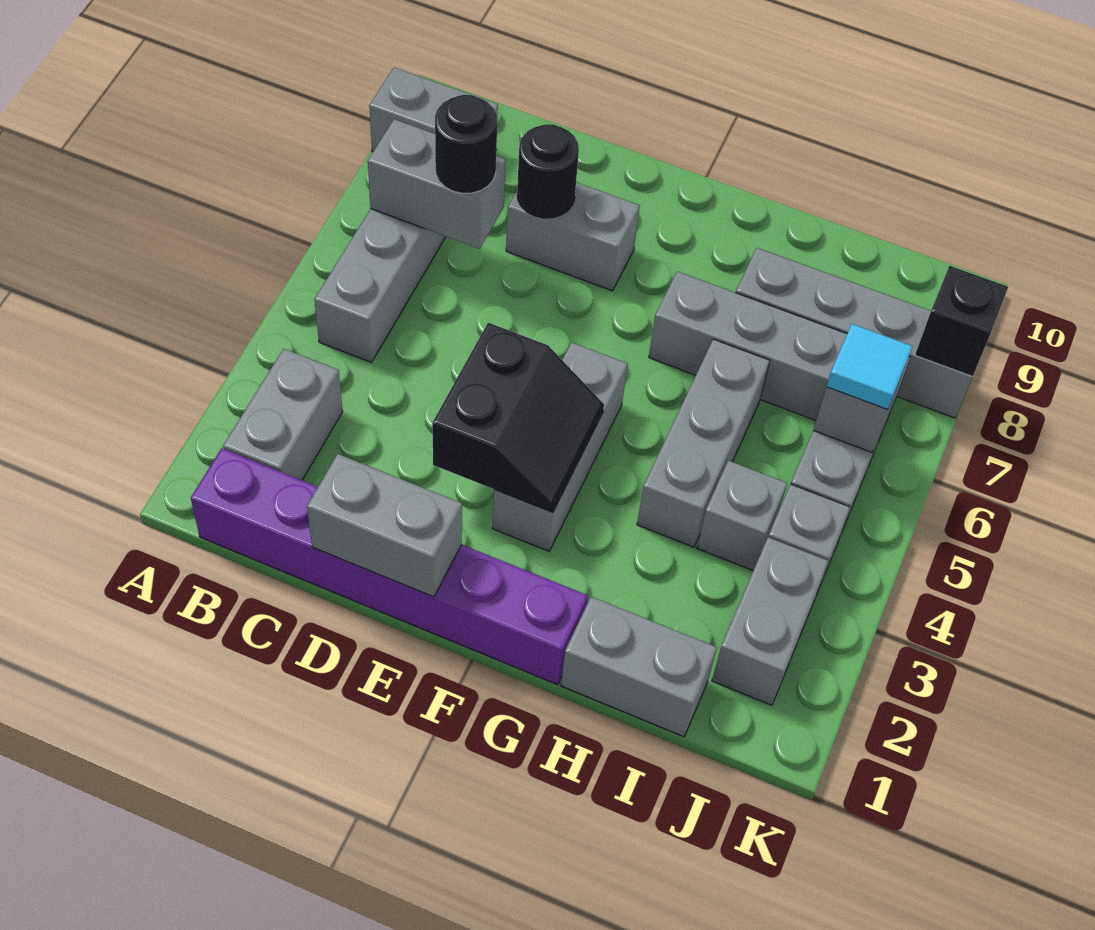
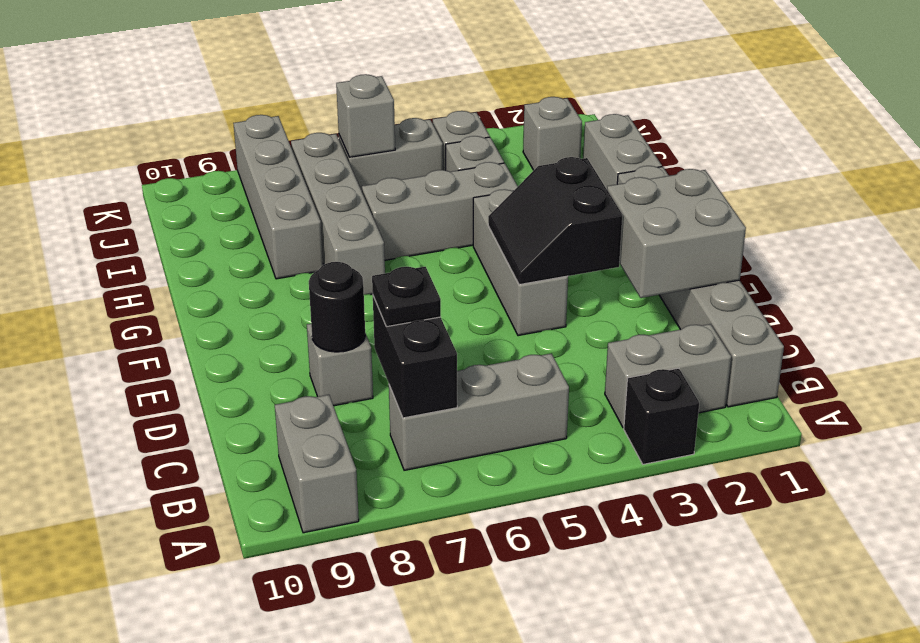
purple brick B1:G1 level 1 -> grey brick B1:G1 level 1
grey brick B7:C7 level 2 -> black brick B7:C7 level 2
black round brick C7 level 3 -> black plate C7 level 3
grey brick D1:E1 level 2 -> grey brick D1:E2 level 2
grey brick D8:E8 level 1 -> grey brick D8 level 1
black slope E3:F4 level 2 top E -> black slope E3:F4 level 2 top 3
grey brick F3:F5 level 1 -> grey brick E4:G4 level 1
grey brick J2:J3 level 1 -> grey brick J2 level 1
cyan tile J6 level 3 -> none
black brick K8 level 2 -> black brick A3 level 1

